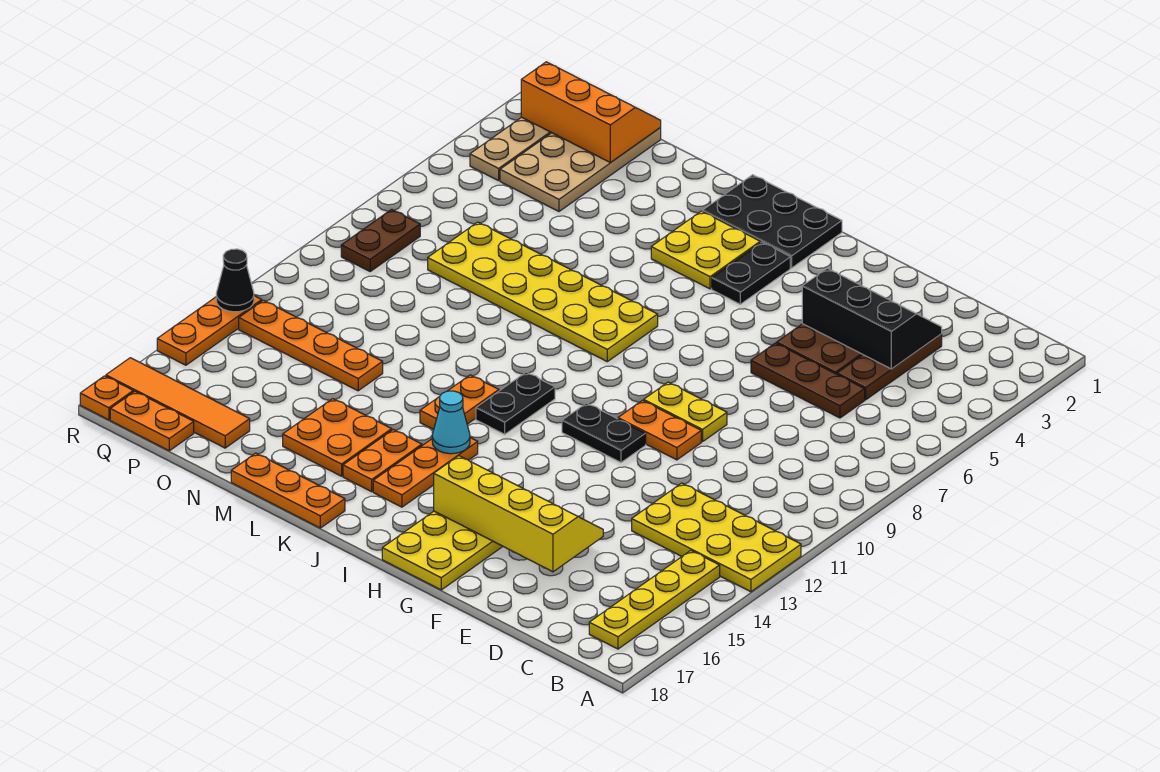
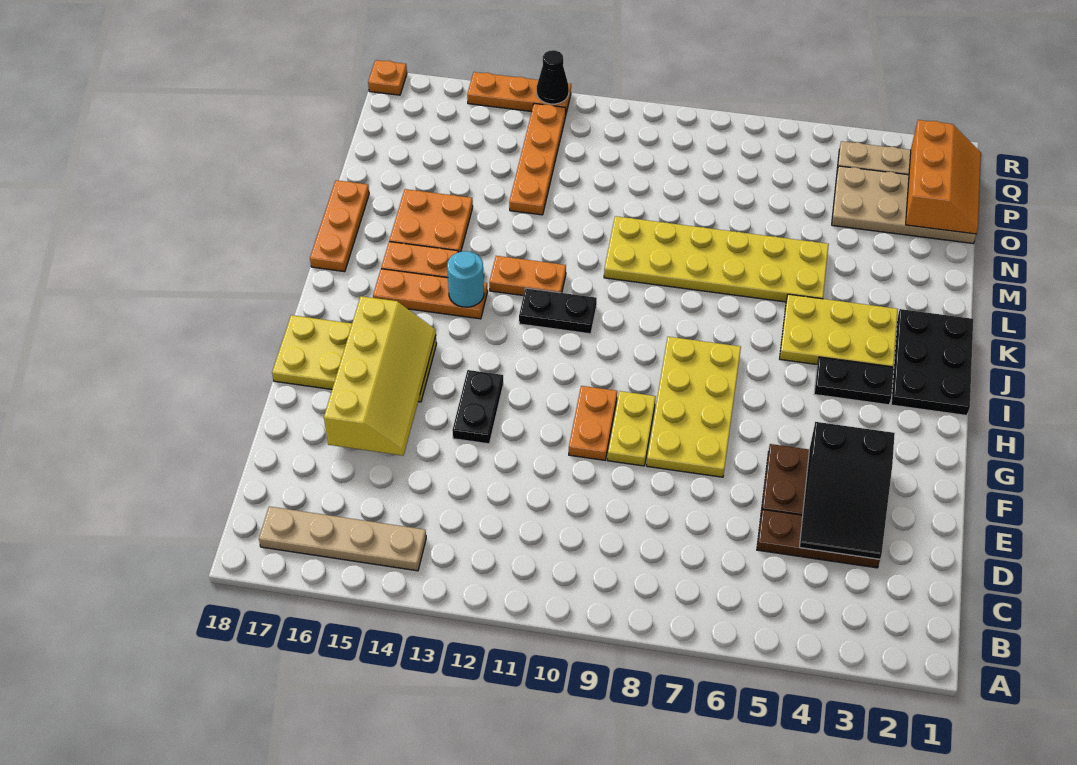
yellow plate A12:D13 level 1 -> yellow plate F7:I8 level 1
yellow plate B14:B17 level 1 -> tan plate B14:B17 level 1
black slope D3:F4 level 2 top 4 -> black slope D3:F4 level 2 top F
brown plate D6:F6 level 1 -> none
black plate G11:H11 level 1 -> black plate F13:G13 level 1
yellow plate J3:K4 level 1 -> yellow plate J3:K5 level 1
yellow plate J7:O8 level 1 -> yellow plate L5:M10 level 1
cyan cone J14 level 2 -> cyan round brick J14 level 2
orange tile O17:R17 level 1 -> none
orange plate P18:Q18 level 1 -> none
brown plate Q8:Q9 level 1 -> none

